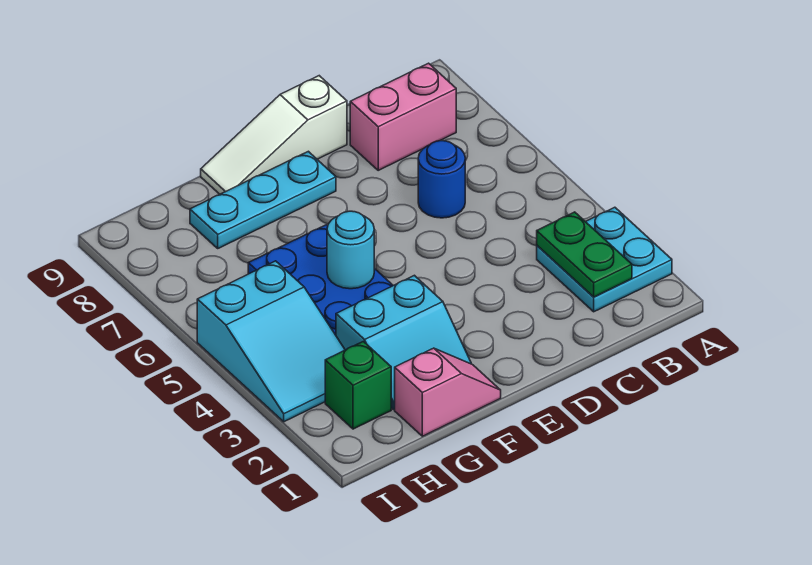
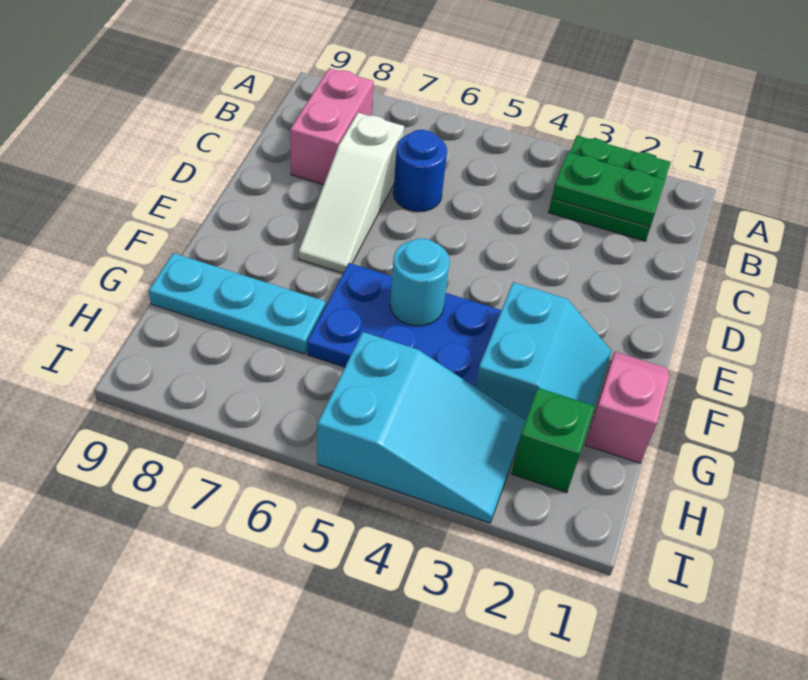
cyan plate A2:B3 level 1 -> green plate A2:B3 level 1
white slope D9:F9 level 1 top D -> white slope C7:E7 level 1 top C
cyan plate E8:G8 level 1 -> cyan plate G7:G9 level 1

